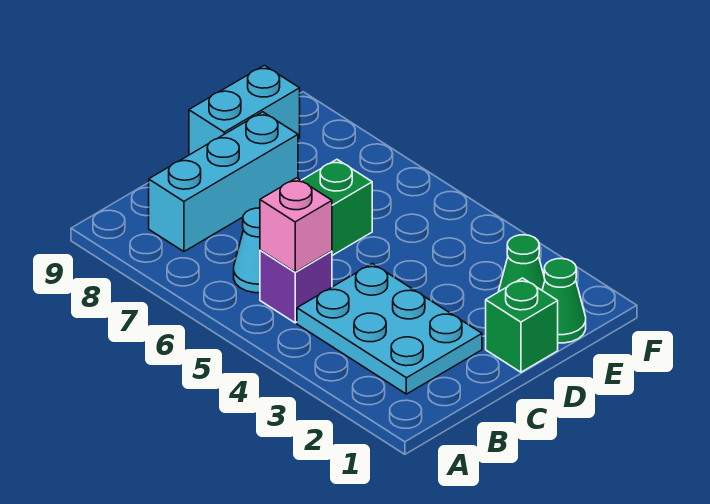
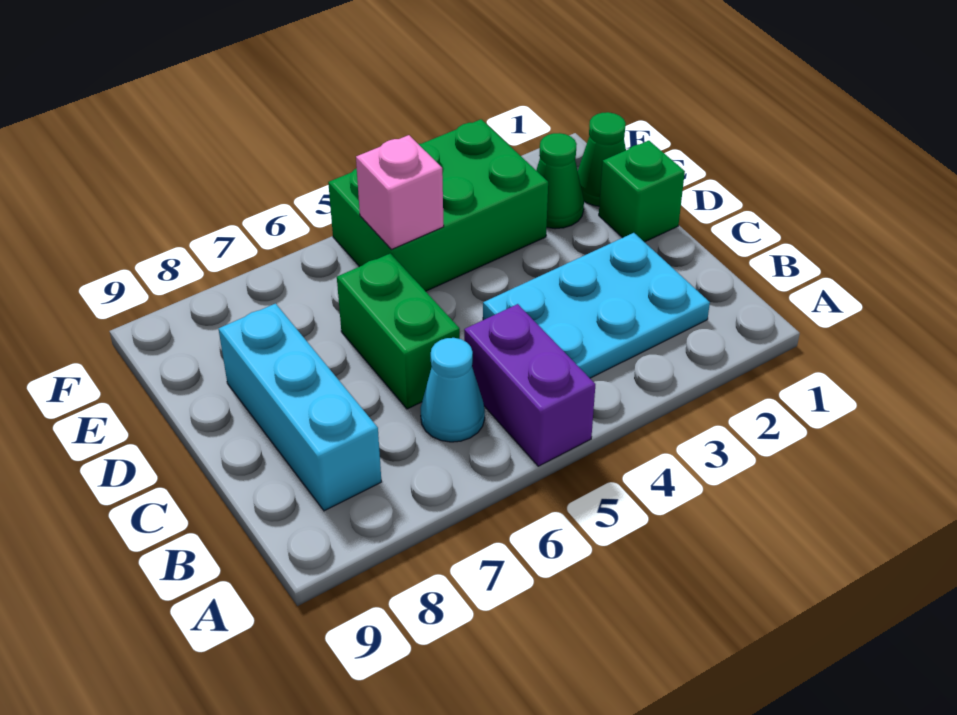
purple brick B5 level 1 -> purple brick A5:B5 level 1
pink brick B5 level 2 -> pink brick E5 level 2
cyan brick D9:E9 level 1 -> none
none -> green brick E3:F5 level 1

